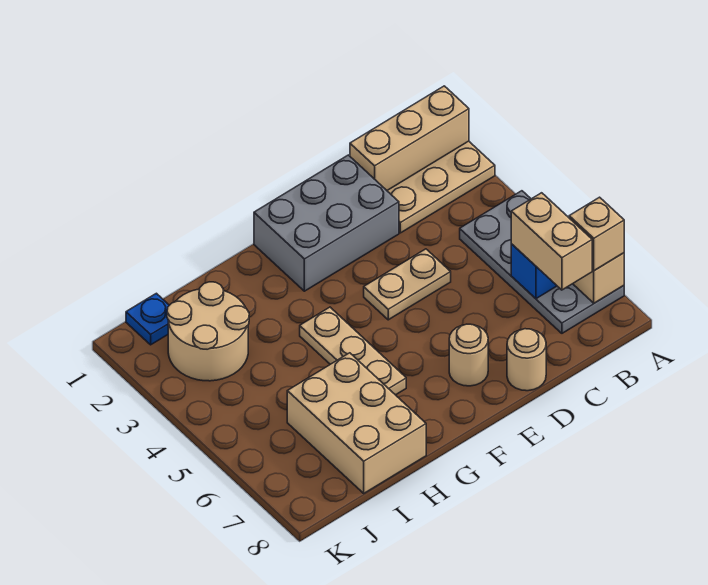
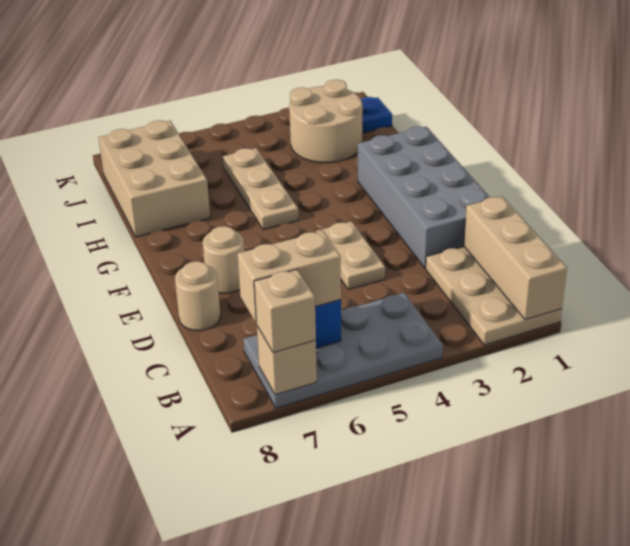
grey brick D1:F2 level 1 -> grey brick D1:G2 level 1
tan plate G4:G6 level 1 -> tan plate G5:I5 level 1
tan brick H6:I8 level 1 -> tan brick H7:J8 level 1

